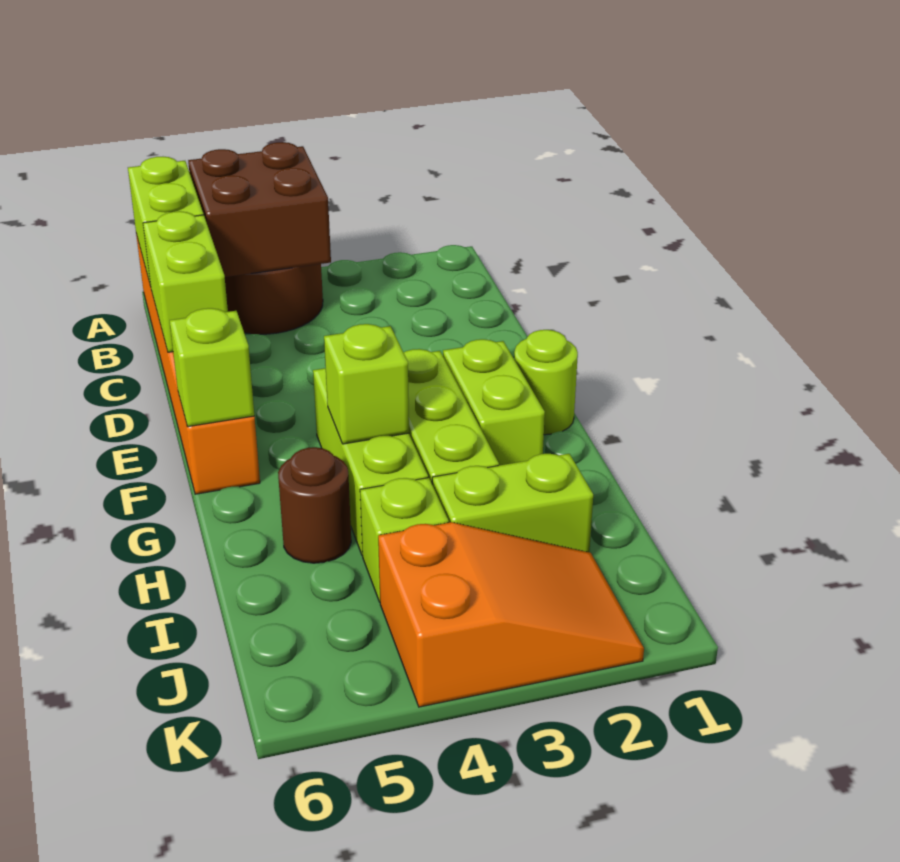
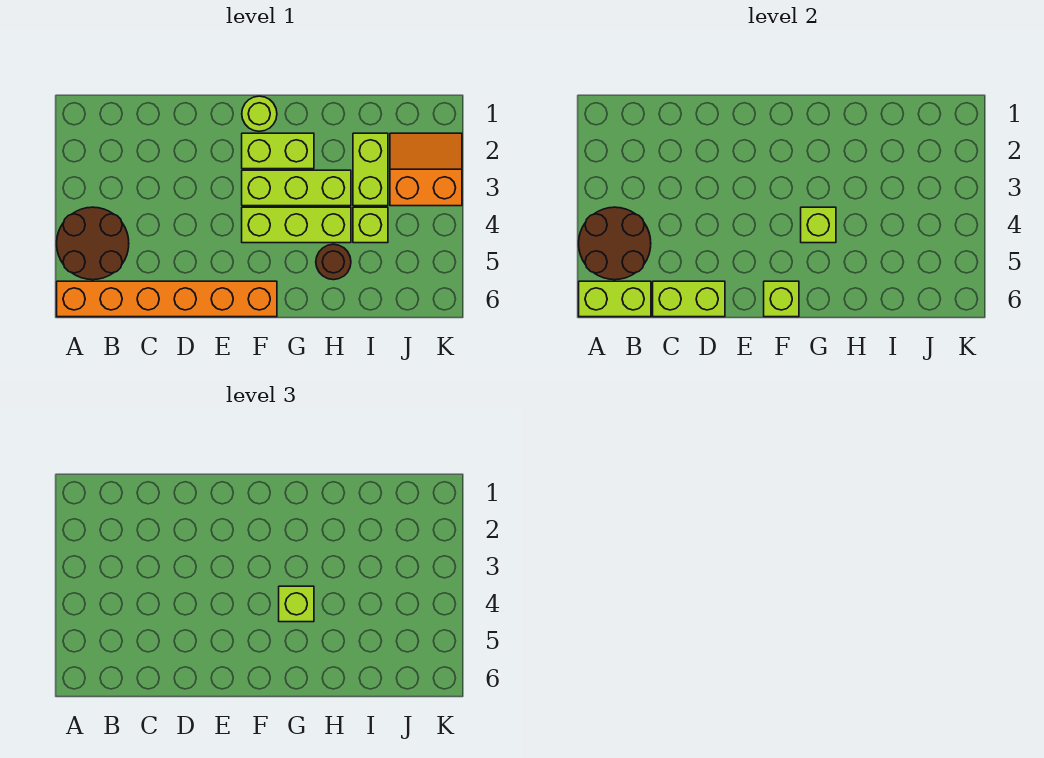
brown brick A4:B5 level 2 -> brown round brick A4:B5 level 2
none -> lime brick G4 level 3
orange slope J2:K4 level 1 top 4 -> orange slope J2:K3 level 1 top 3

